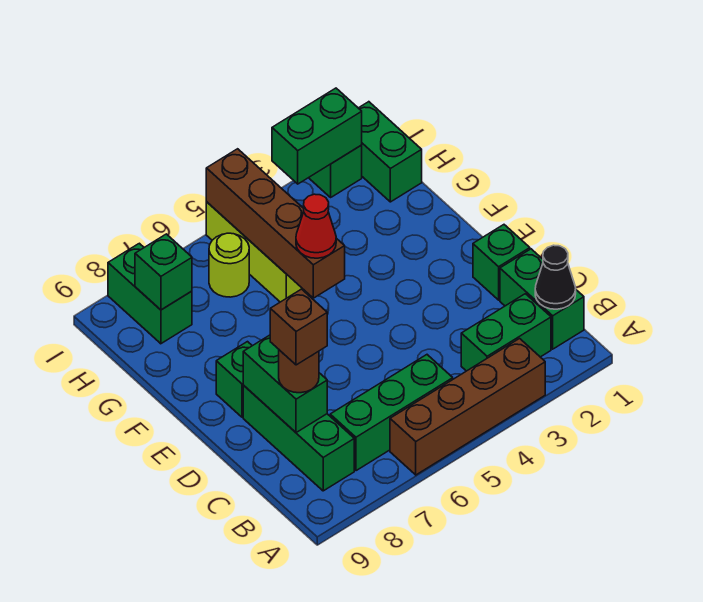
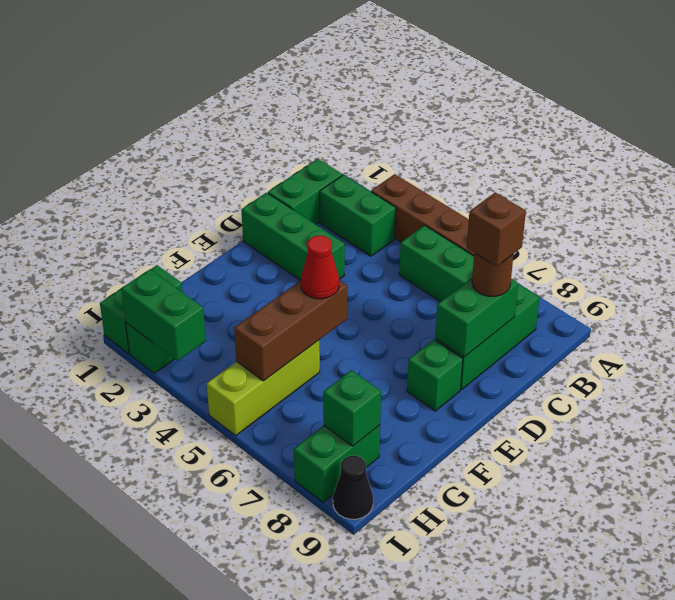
black cone B1 level 2 -> black cone I9 level 1
green brick D1 level 1 -> green brick D1:D3 level 1
brown brick F5:I5 level 2 -> brown brick F5:H5 level 2
lime round brick H6 level 1 -> none

